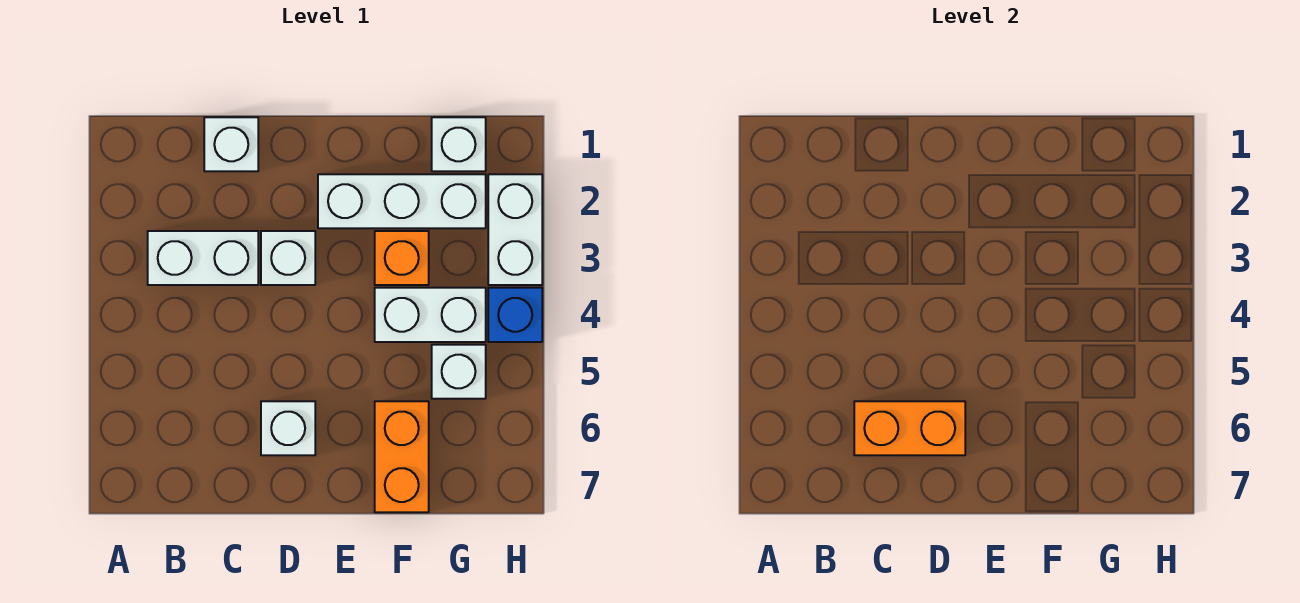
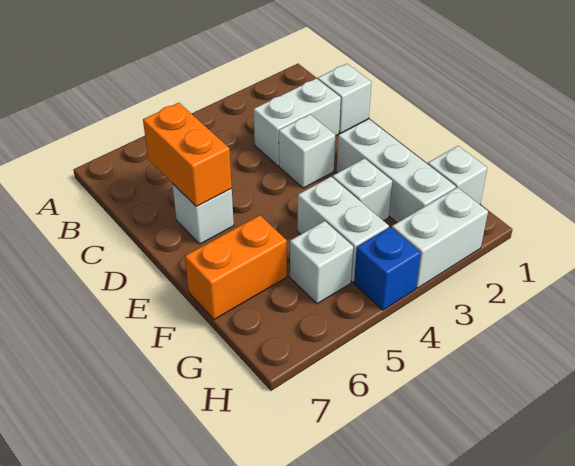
white brick B3:C3 level 1 -> white brick C2:C3 level 1
orange brick F3 level 1 -> white brick F3 level 1

